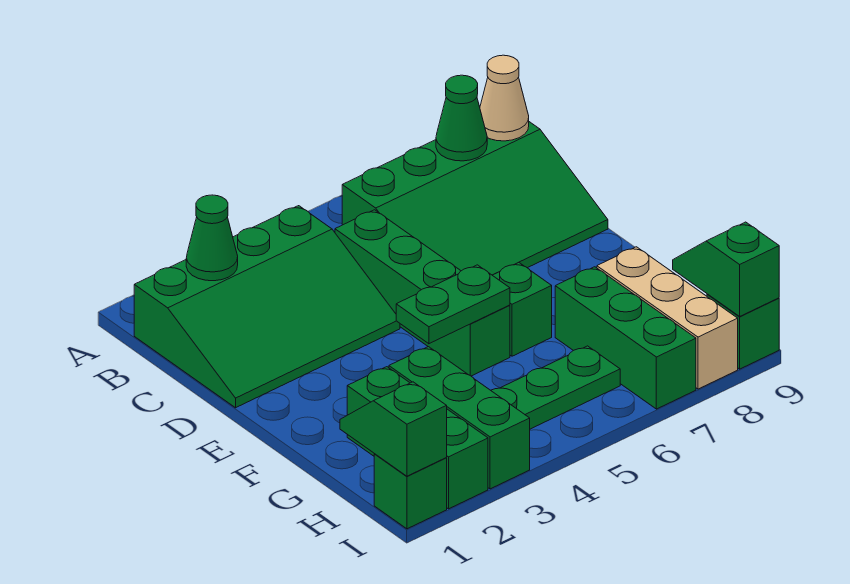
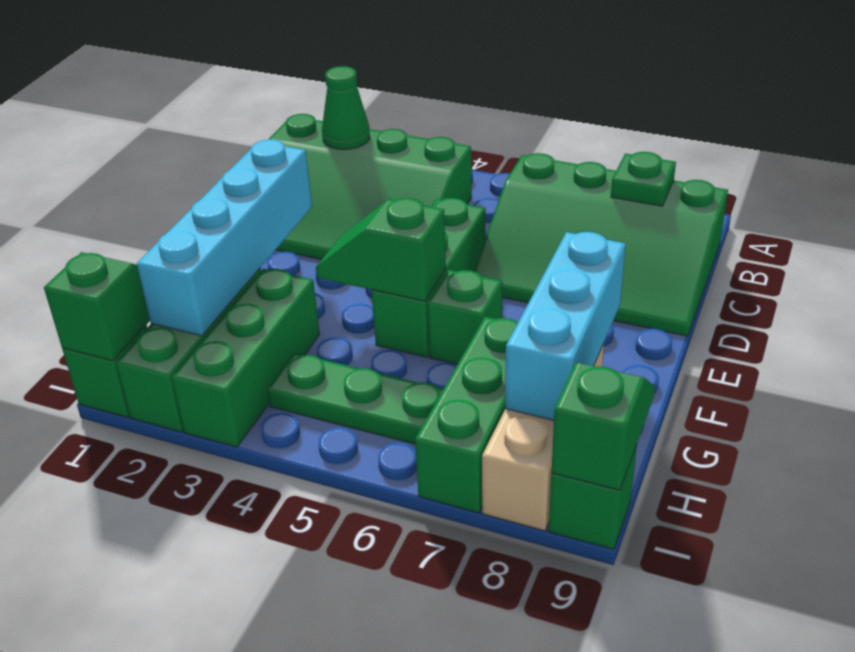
green cone B8 level 2 -> green plate B8 level 2
tan cone B9 level 2 -> none
green brick C5:F5 level 1 -> green brick D5:F5 level 1
none -> cyan brick E2:H2 level 2
green plate F4:F5 level 2 -> green slope F4:F5 level 2 top 5
none -> cyan brick F8:H8 level 2

